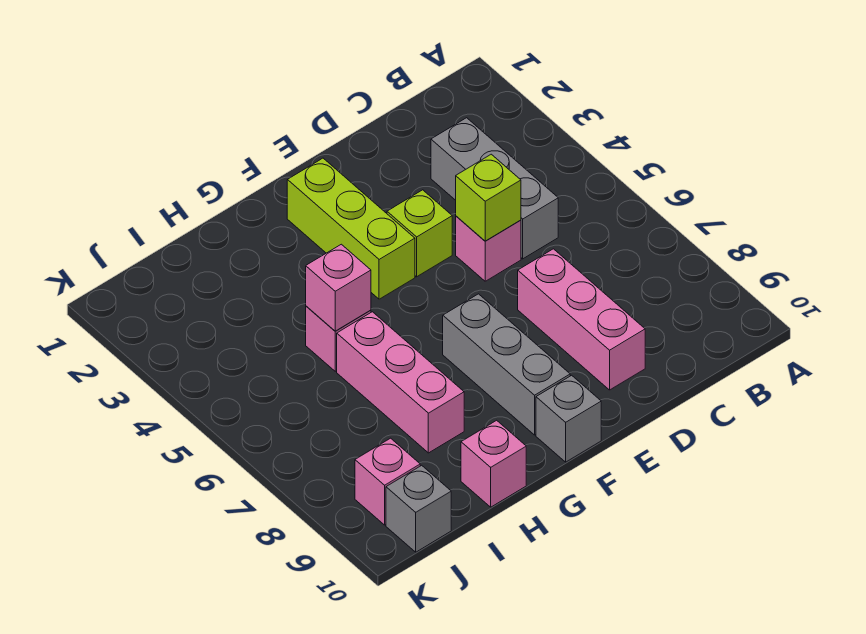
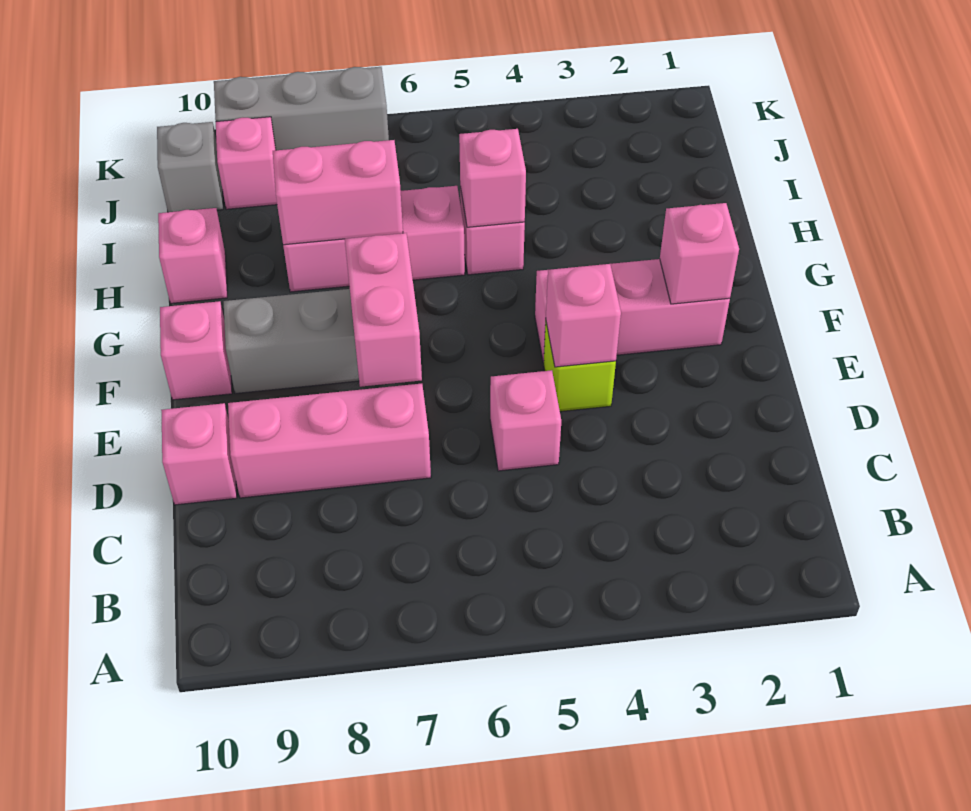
grey brick C3:C5 level 1 -> grey brick K7:K9 level 1
lime brick D5 level 2 -> none
none -> pink brick D10 level 1
none -> pink brick E4 level 2
none -> pink brick E7:F7 level 2
lime brick F2:F4 level 1 -> pink brick F2:F4 level 1
none -> pink brick F2 level 2
grey brick F10 level 1 -> pink brick F10 level 1
none -> pink brick H7:H8 level 2

